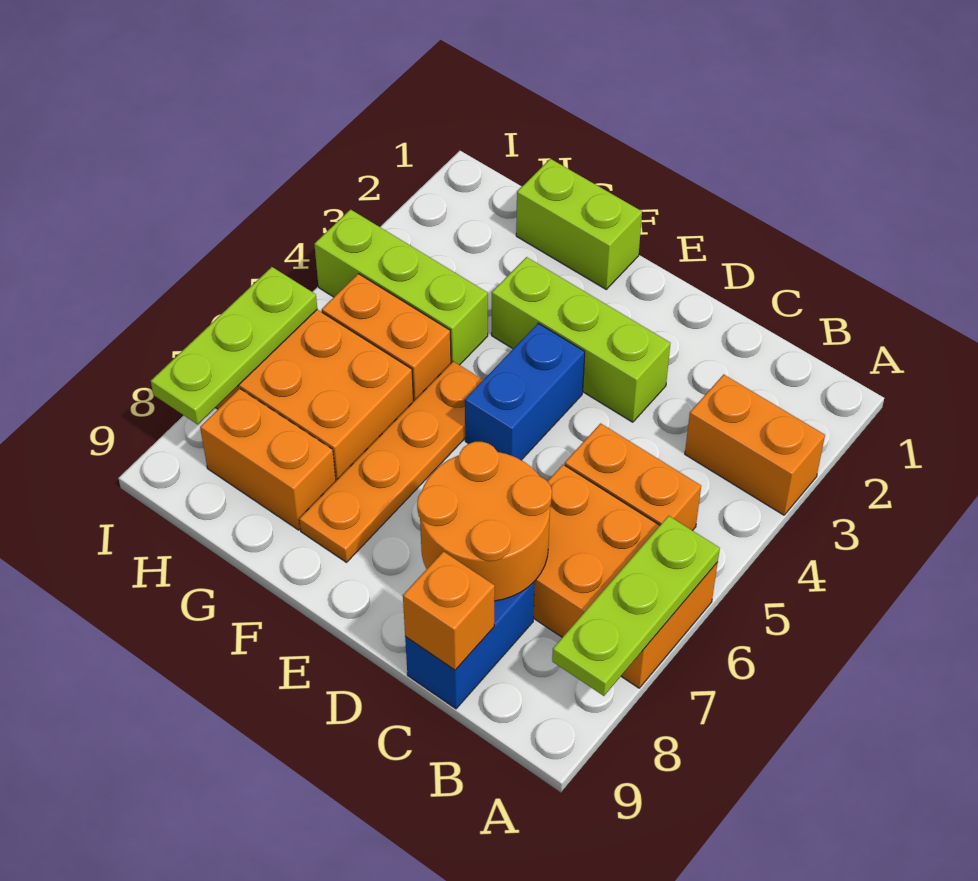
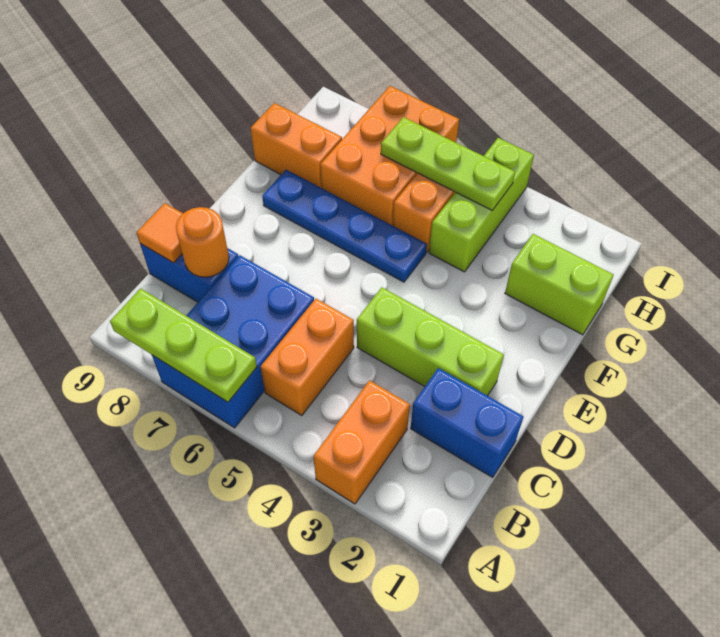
orange brick A6:C7 level 1 -> blue brick A6:C7 level 1
orange round brick C7:D8 level 2 -> orange round brick C8 level 2
orange brick C9 level 2 -> orange tile C9 level 2
lime brick D3:F3 level 1 -> lime brick D2:D4 level 1
blue brick E4:E5 level 1 -> blue brick C1:C2 level 1
lime brick F1:G1 level 1 -> lime brick G1:G2 level 1
orange plate F5:F8 level 1 -> blue plate F5:F8 level 1
orange brick G8:H8 level 1 -> orange brick G8:G9 level 1
lime plate I6:I8 level 2 -> lime plate H4:H6 level 2

